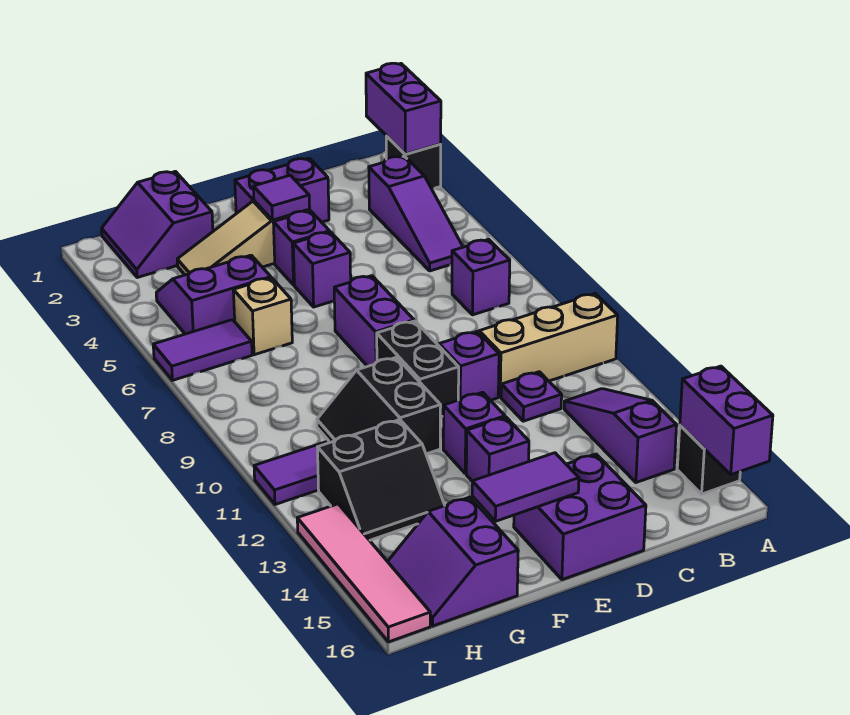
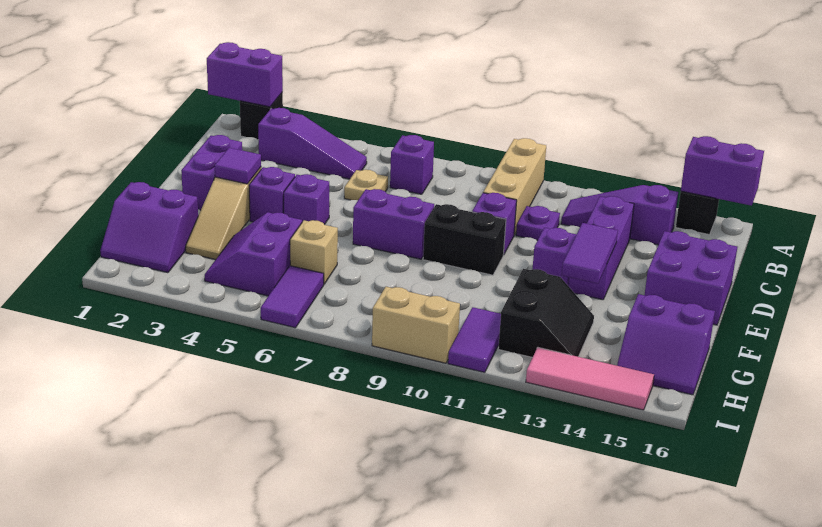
none -> tan plate C6 level 1
purple brick E13 level 1 -> purple brick C13:E13 level 1
purple tile E15:F15 level 2 -> purple tile E13:F13 level 2
black slope F10:G11 level 1 top F -> none
none -> tan brick I9:I10 level 1
pink tile I13:I16 level 1 -> pink tile I13:I15 level 1

